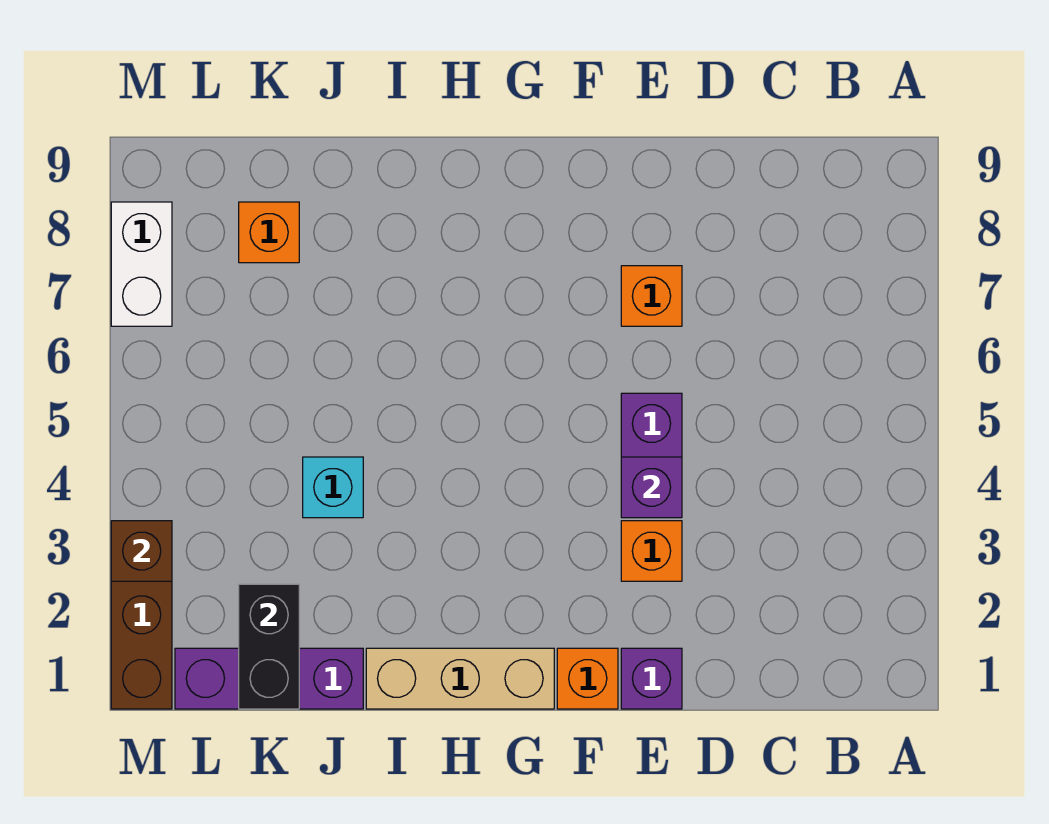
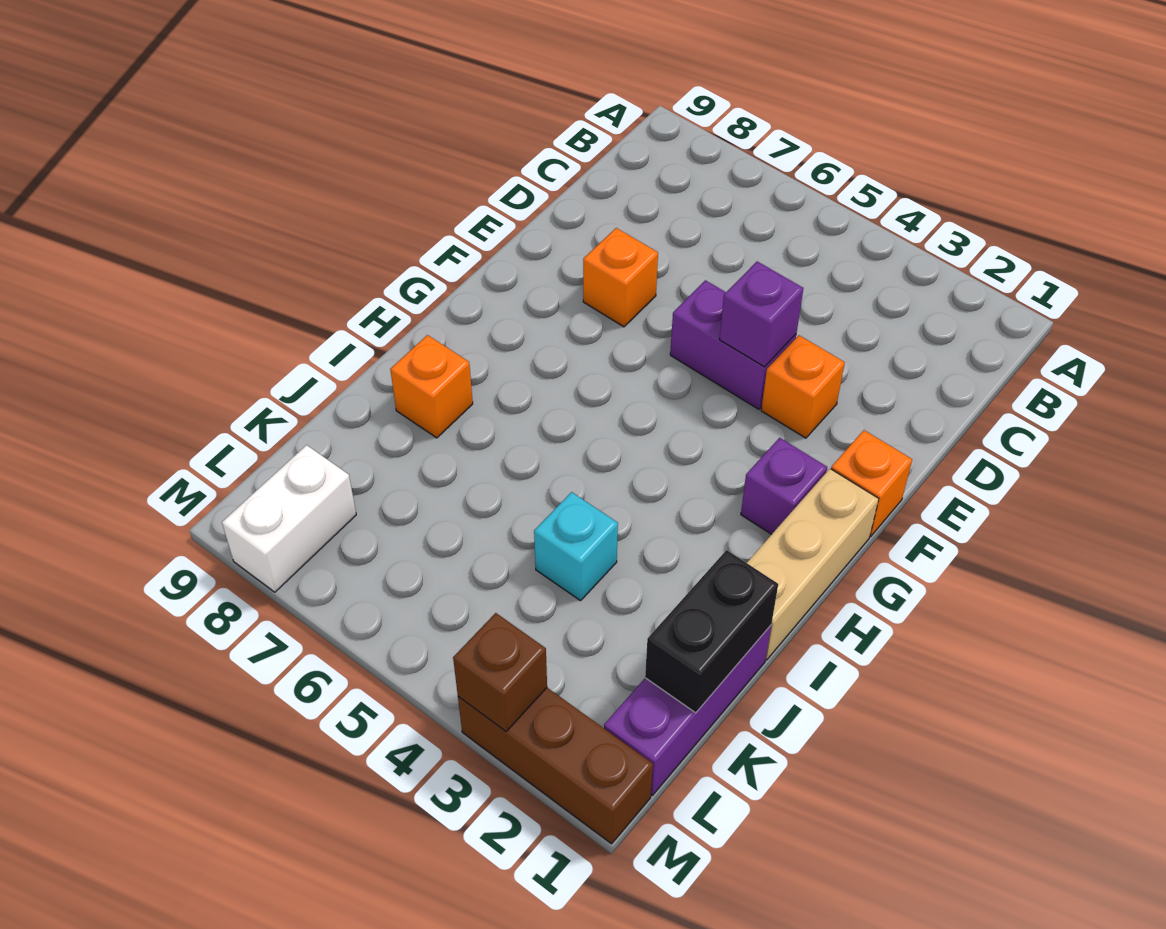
purple brick E1 level 1 -> purple brick G2 level 1
black brick K1:K2 level 2 -> black brick J1:K1 level 2
orange brick K8 level 1 -> orange brick I8 level 1
white brick M7:M8 level 1 -> white brick L8:M8 level 1

